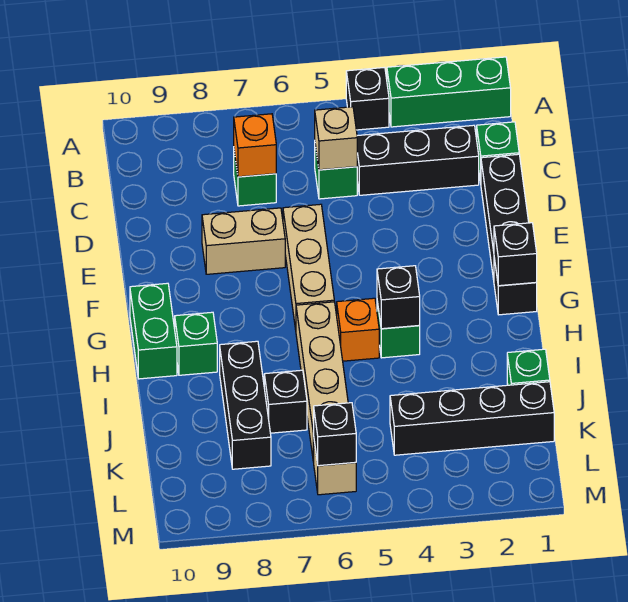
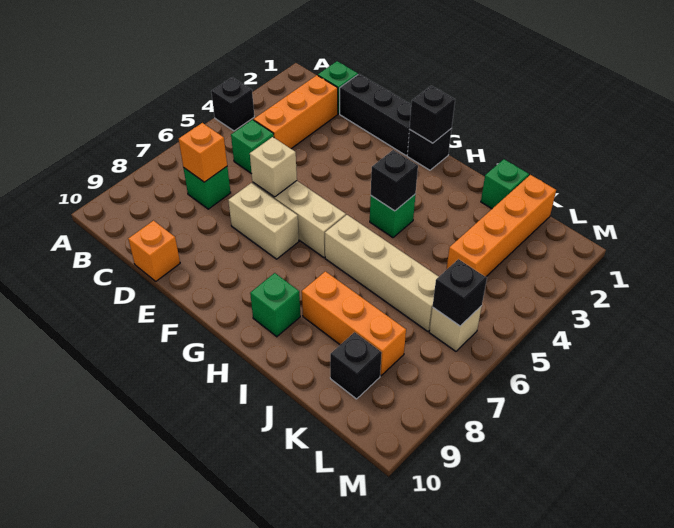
green brick A1:A3 level 1 -> none
black brick C2:C4 level 1 -> orange brick C2:C4 level 1
tan brick C5 level 2 -> tan brick E6 level 2
tan brick E7:E8 level 1 -> tan brick E7:F7 level 1
green brick G10:H10 level 1 -> none
orange brick H5 level 1 -> orange brick D10 level 1
black brick I8:K8 level 1 -> orange brick I8:K8 level 1
black brick J7 level 1 -> black brick K9 level 1
black brick K1:K4 level 1 -> orange brick K1:K4 level 1

